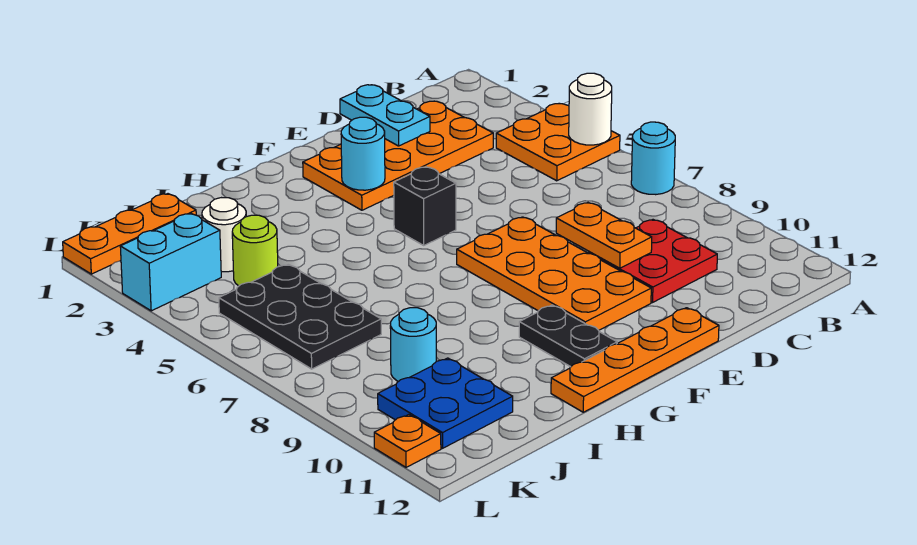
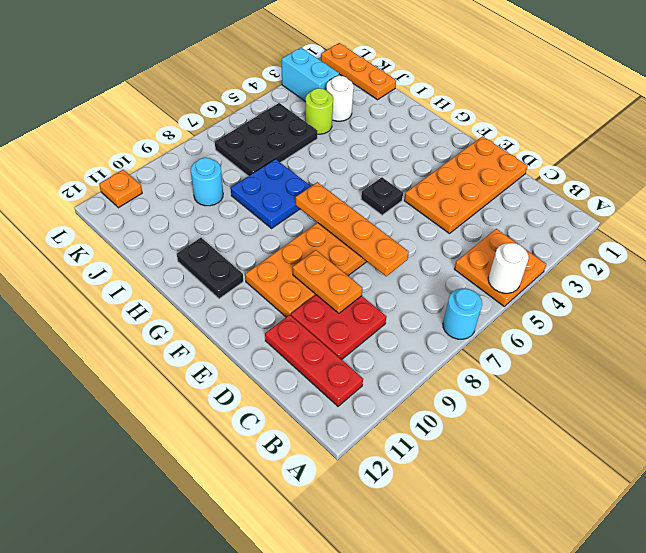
none -> red plate B11:D11 level 1
orange plate C2:F3 level 1 -> orange plate D1:E4 level 1
cyan plate D1:D2 level 2 -> none
orange plate D8:D9 level 2 -> orange plate D9:E9 level 2
orange plate E12:H12 level 1 -> orange plate D7:G7 level 2
cyan round brick F3 level 2 -> none
black brick F5 level 1 -> black plate F5 level 1
black plate G10:G11 level 1 -> black plate G11:H11 level 1
blue plate J10:K11 level 1 -> blue plate H7:I8 level 1

